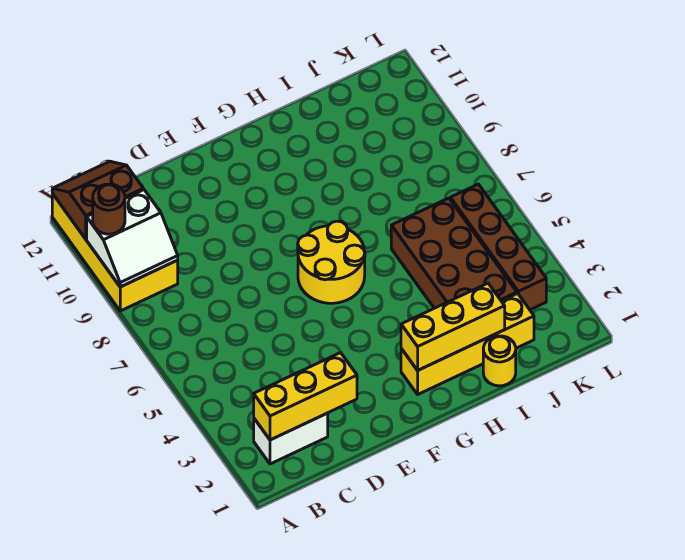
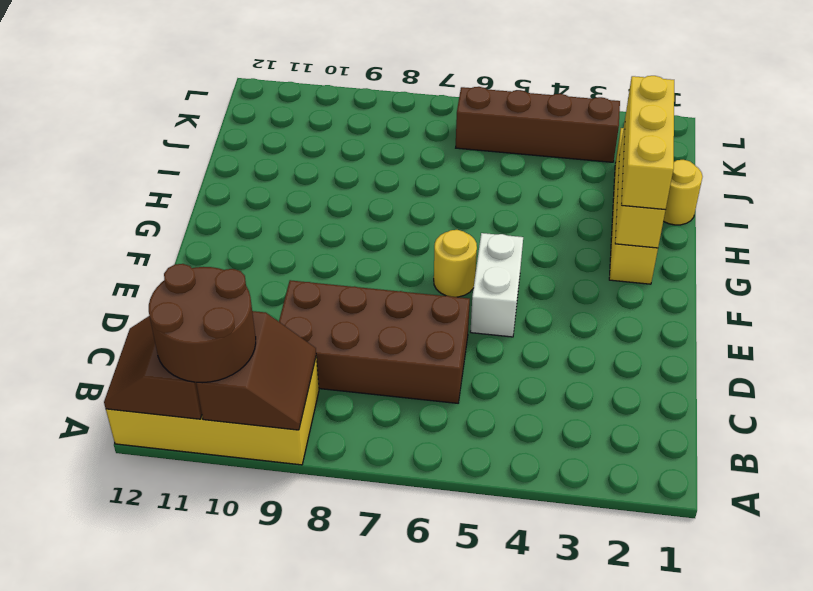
white slope A9:B10 level 2 top 10 -> brown slope A9:B10 level 2 top 10
brown round brick A10 level 3 -> brown round brick A10:B11 level 3
white brick B2:C2 level 1 -> white brick E5:F5 level 1
yellow brick B2:D2 level 2 -> yellow brick G2:I2 level 3
yellow round brick F6:G7 level 1 -> yellow round brick F6 level 1
brown brick I3:J6 level 1 -> brown brick C6:D9 level 1

